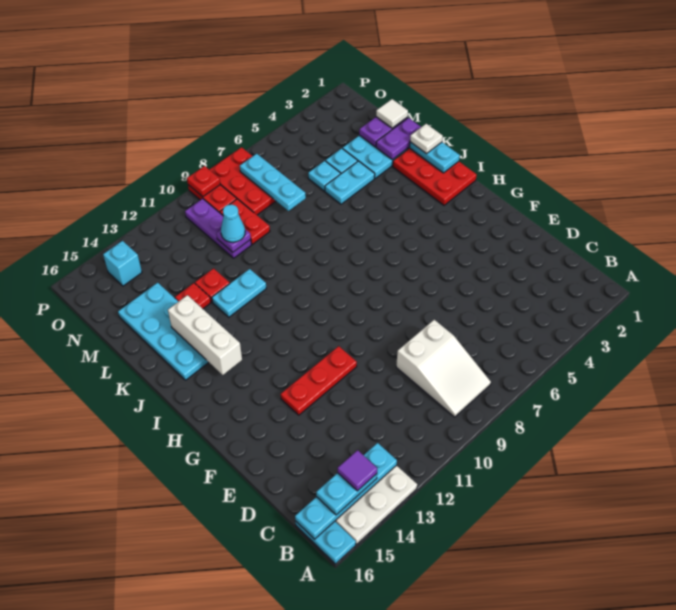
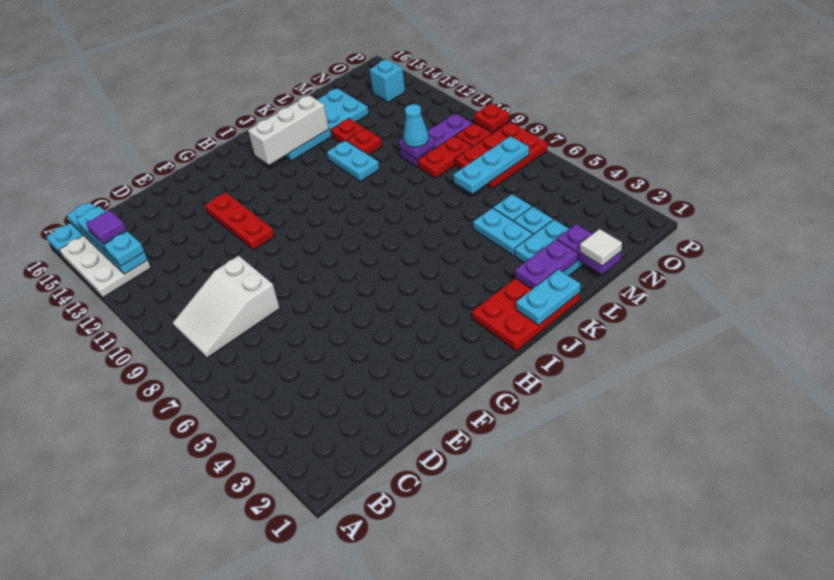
none -> cyan plate B13 level 3
white plate K1 level 3 -> none
purple plate L1:L2 level 2 -> purple plate K2:L2 level 2

